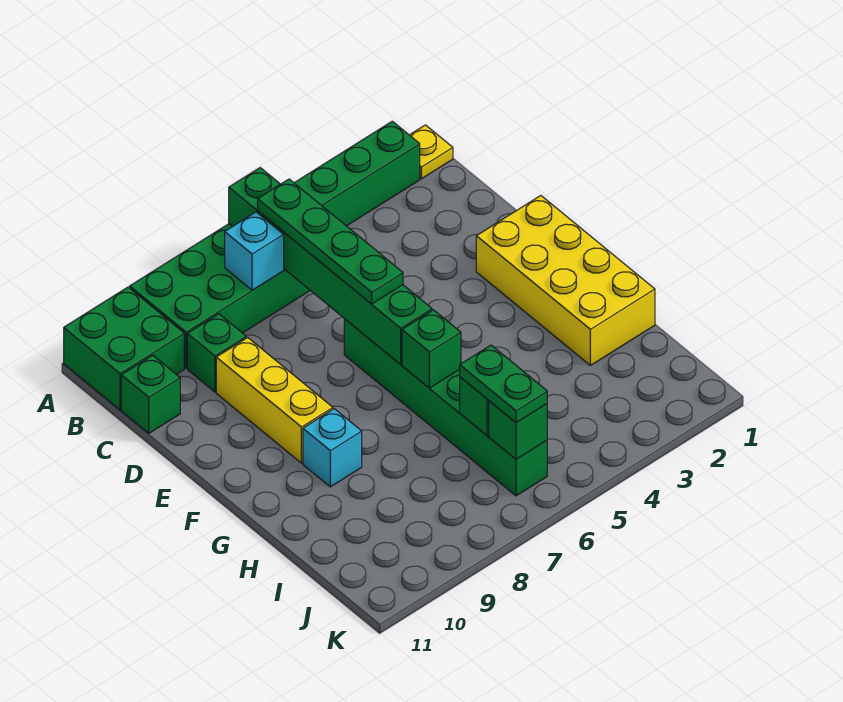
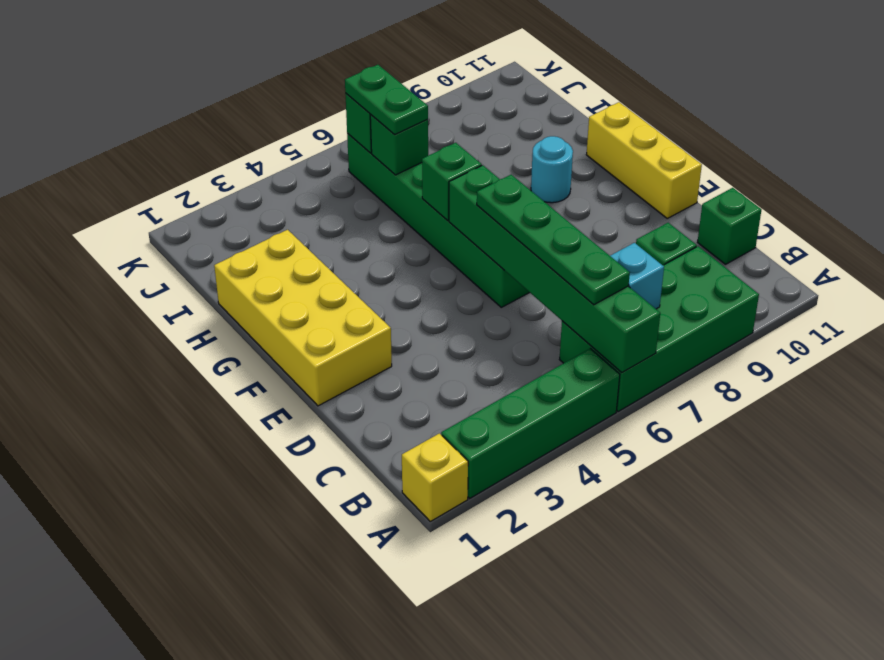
yellow plate A1 level 1 -> yellow brick A1 level 1
green brick A10:B11 level 1 -> none
yellow brick D9:F9 level 1 -> yellow brick E11:G11 level 1
cyan brick G9 level 1 -> cyan round brick G9 level 1

